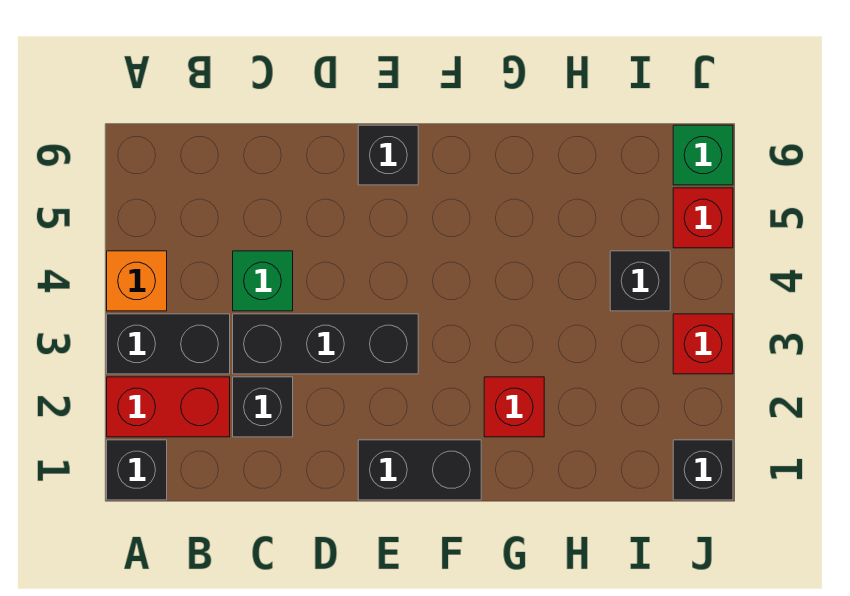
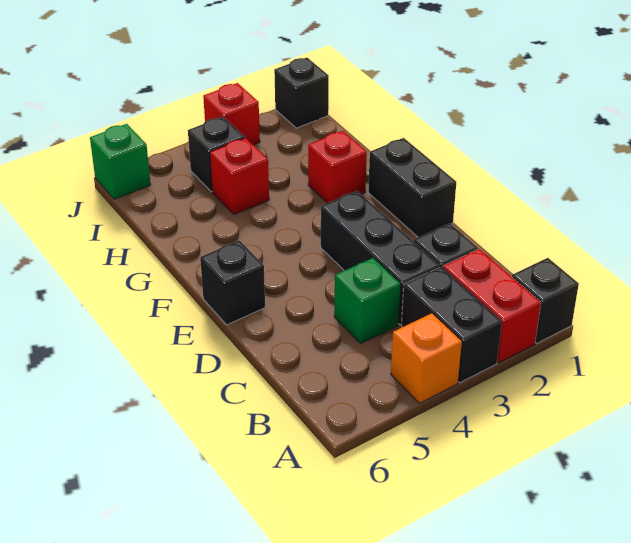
red brick J5 level 1 -> red brick H4 level 1

